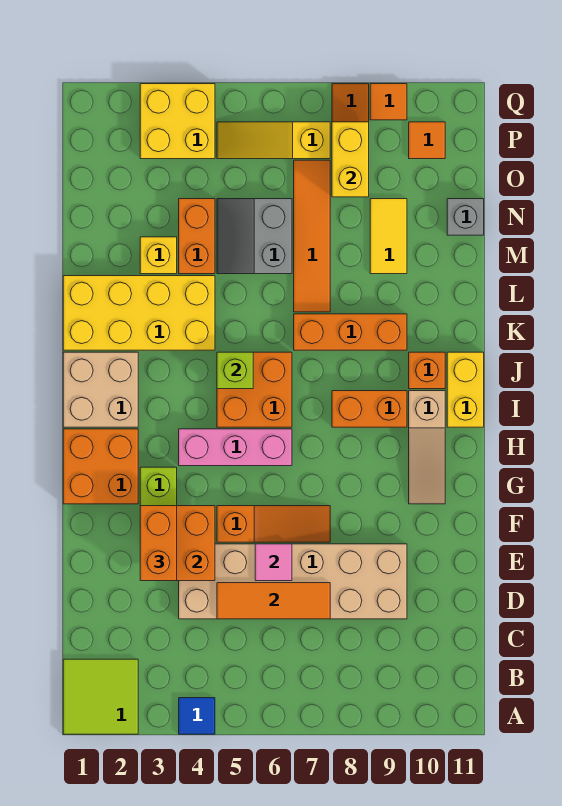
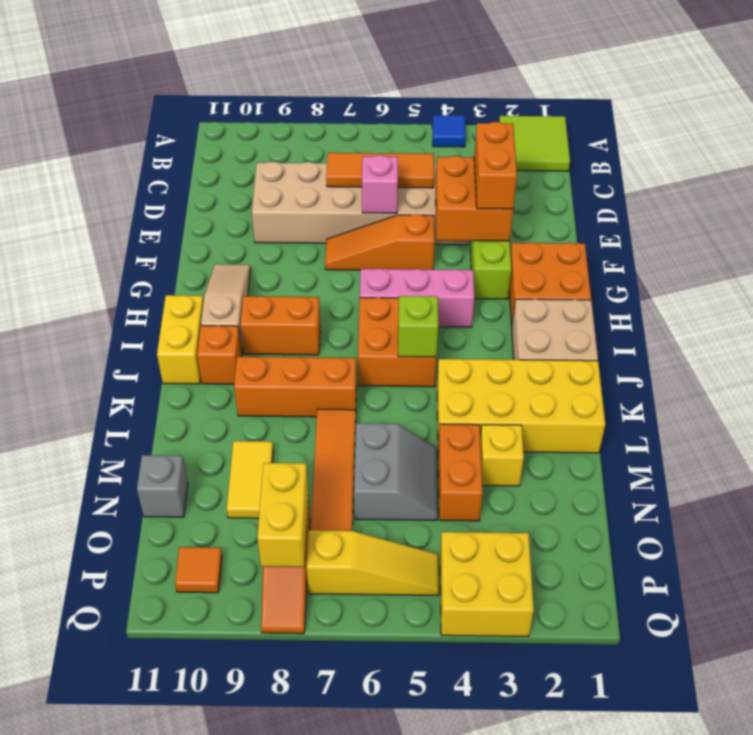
pink tile E6 level 2 -> pink brick E6 level 2
orange tile Q9 level 1 -> none

